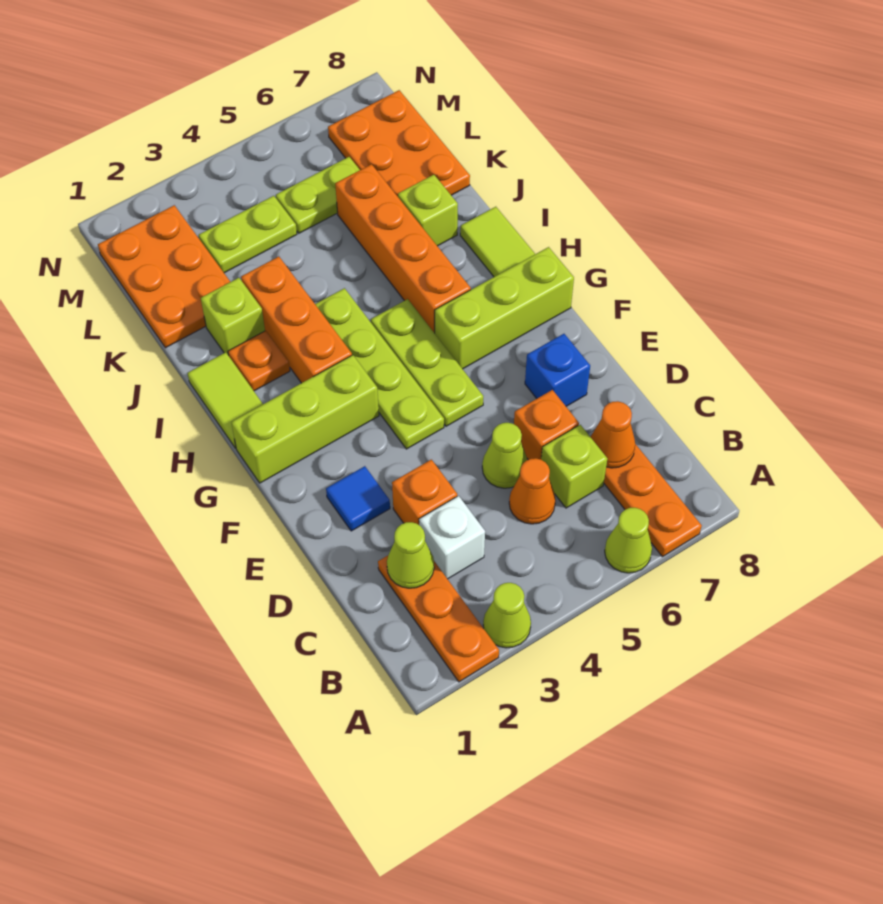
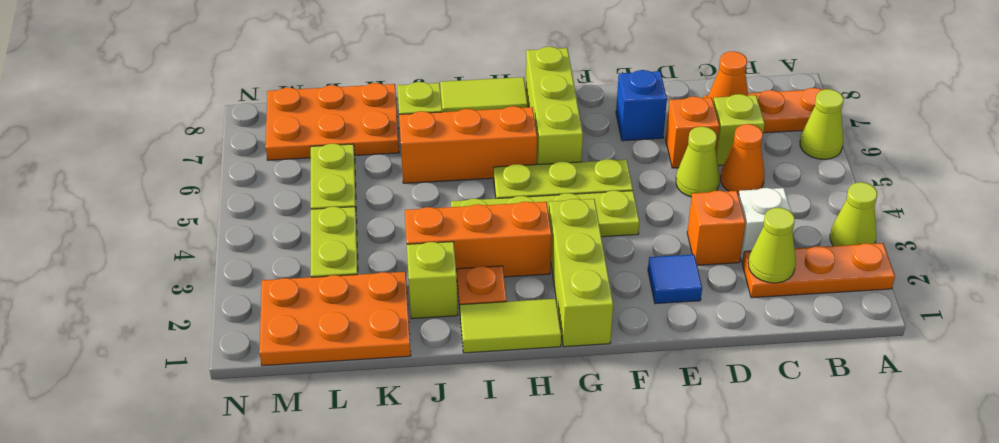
orange brick H6:K6 level 1 -> orange brick H6:J6 level 1

